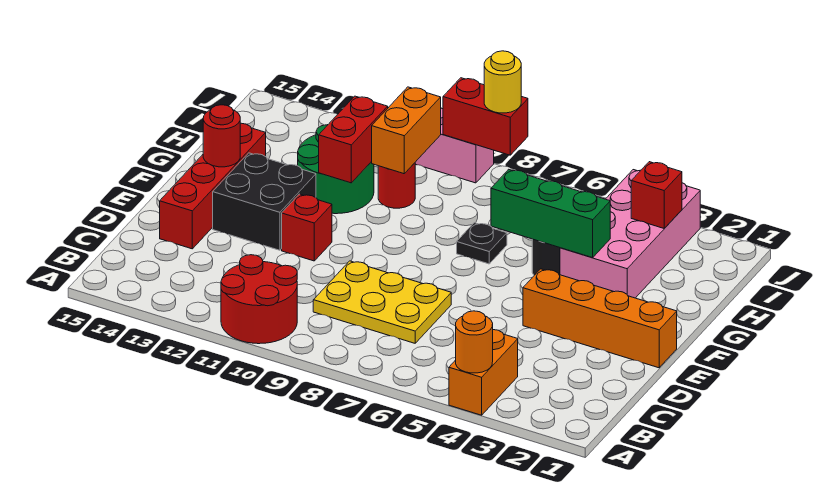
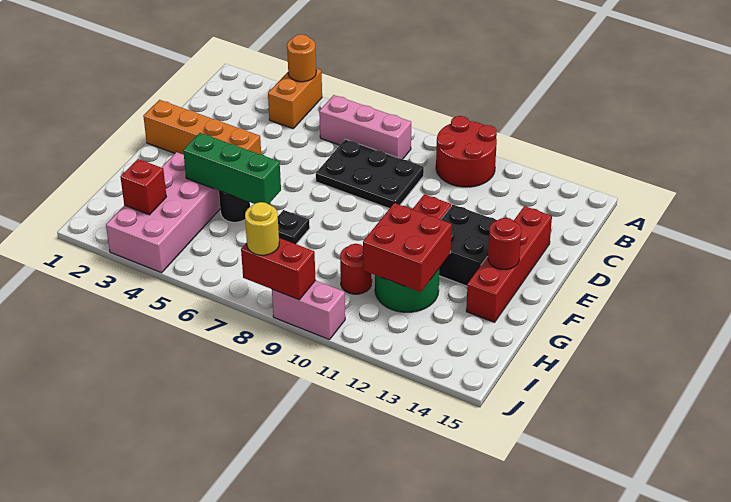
none -> pink brick B6:B8 level 1
yellow plate C7:D9 level 1 -> black plate C7:D9 level 1
red brick G11:H11 level 2 -> red brick G11:H12 level 2
orange brick H10:I10 level 2 -> none

